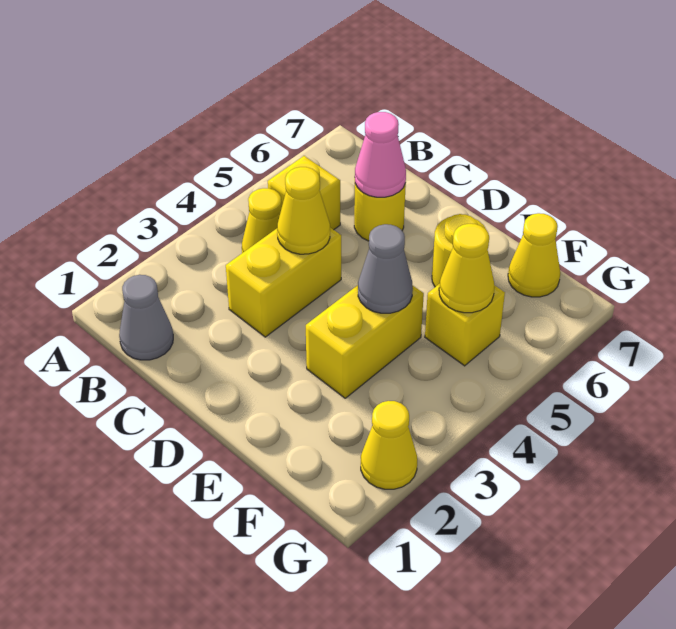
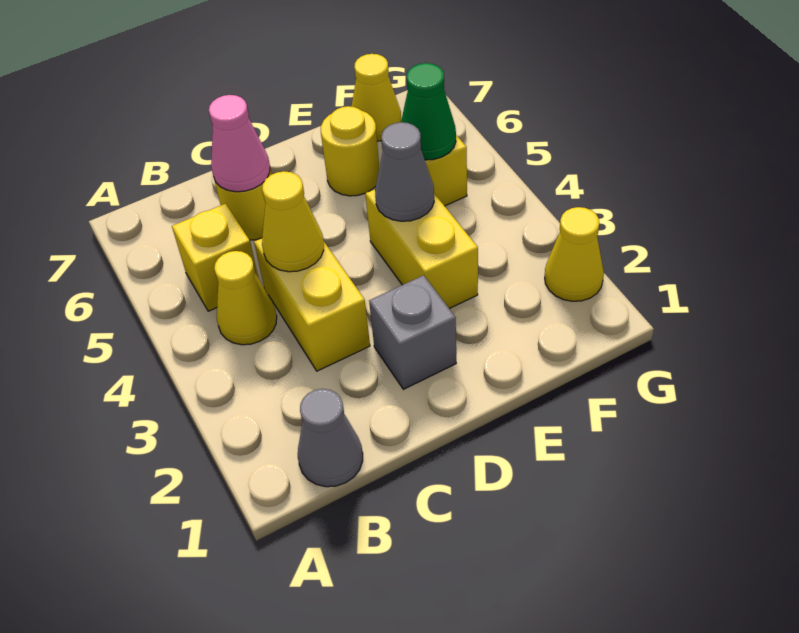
none -> grey brick D2 level 1
yellow cone F5 level 2 -> green cone F5 level 2

